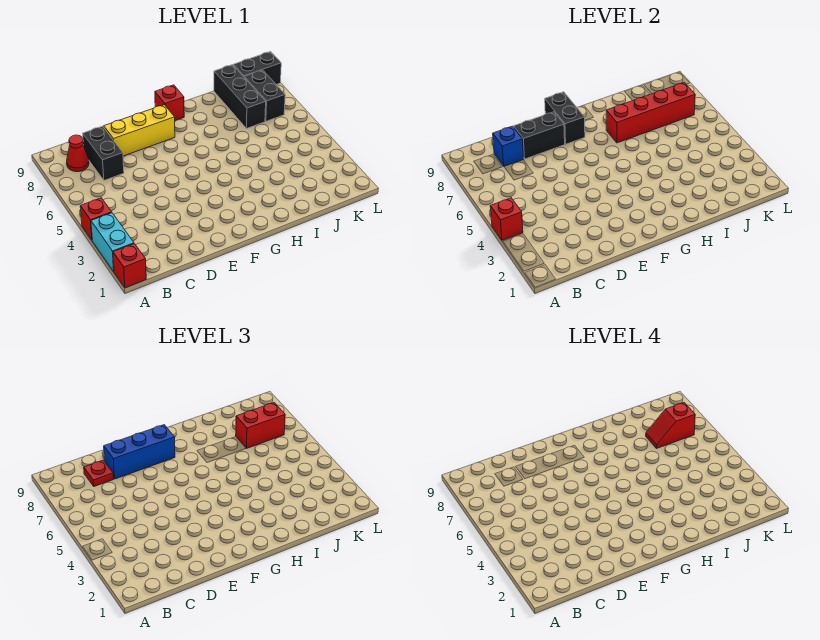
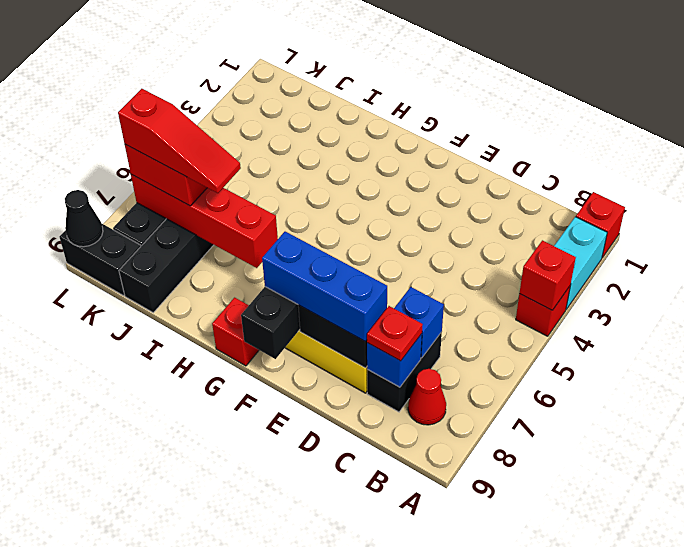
none -> blue brick C7 level 2
red slope J7:K7 level 4 top K -> red slope I7:K7 level 4 top K
none -> black cone L9 level 2

